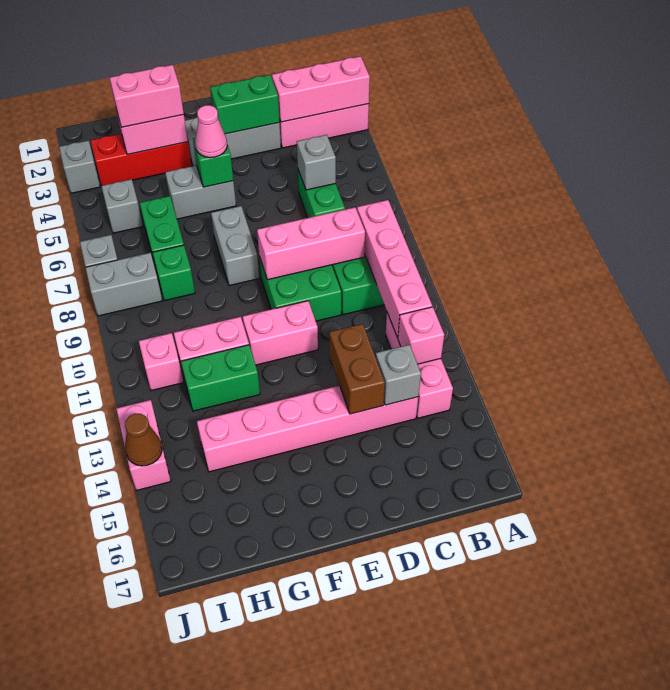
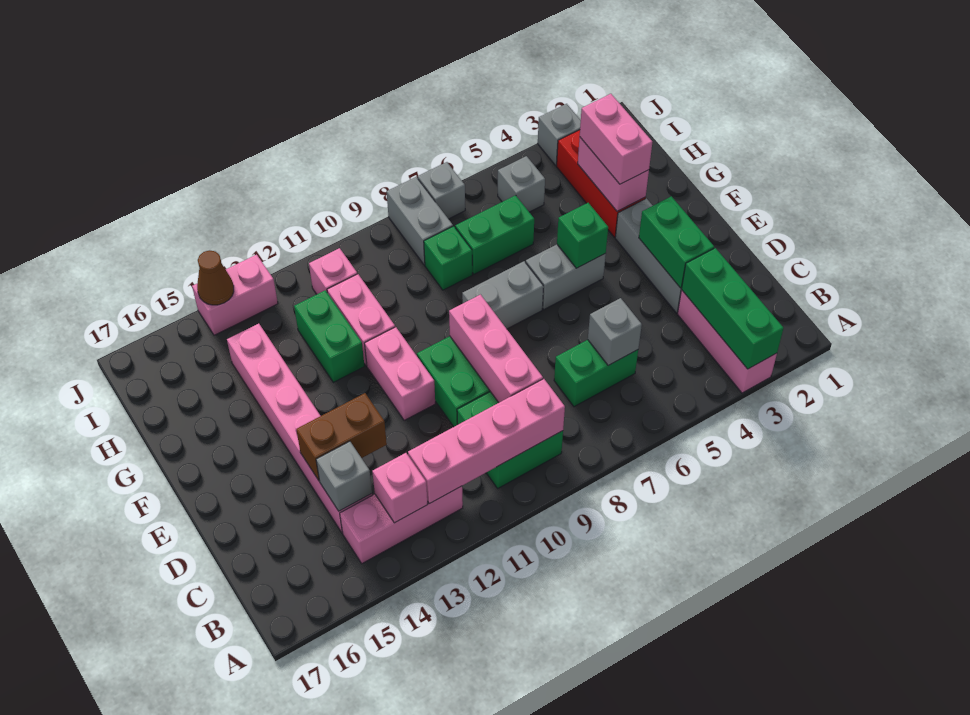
pink brick A3:C3 level 2 -> green brick A3:C3 level 2
grey brick F5:G5 level 1 -> grey brick F5:F6 level 1
pink cone F5 level 3 -> none

